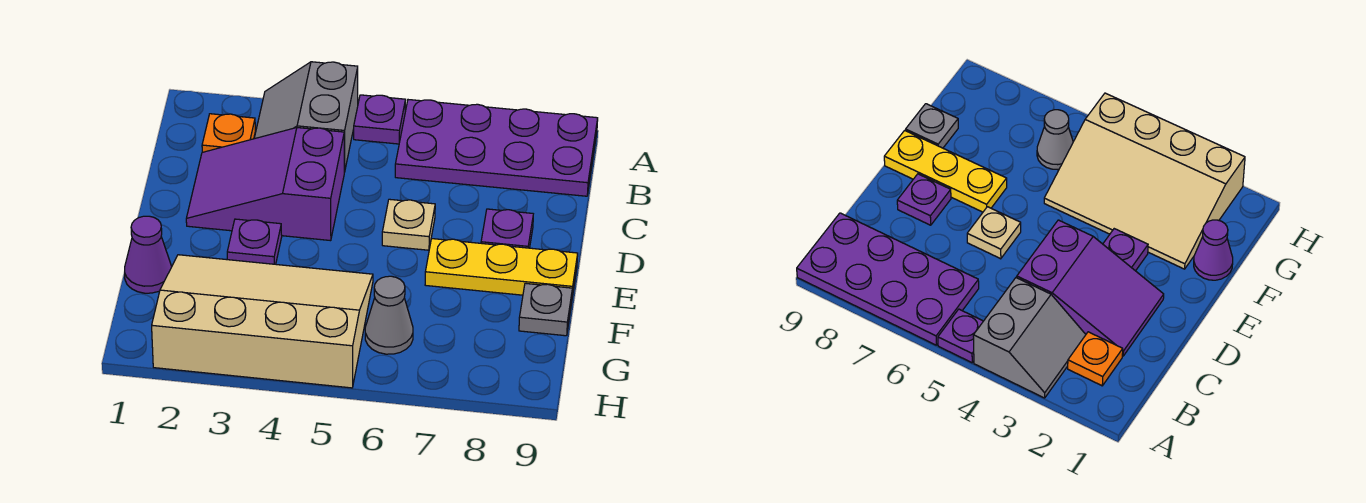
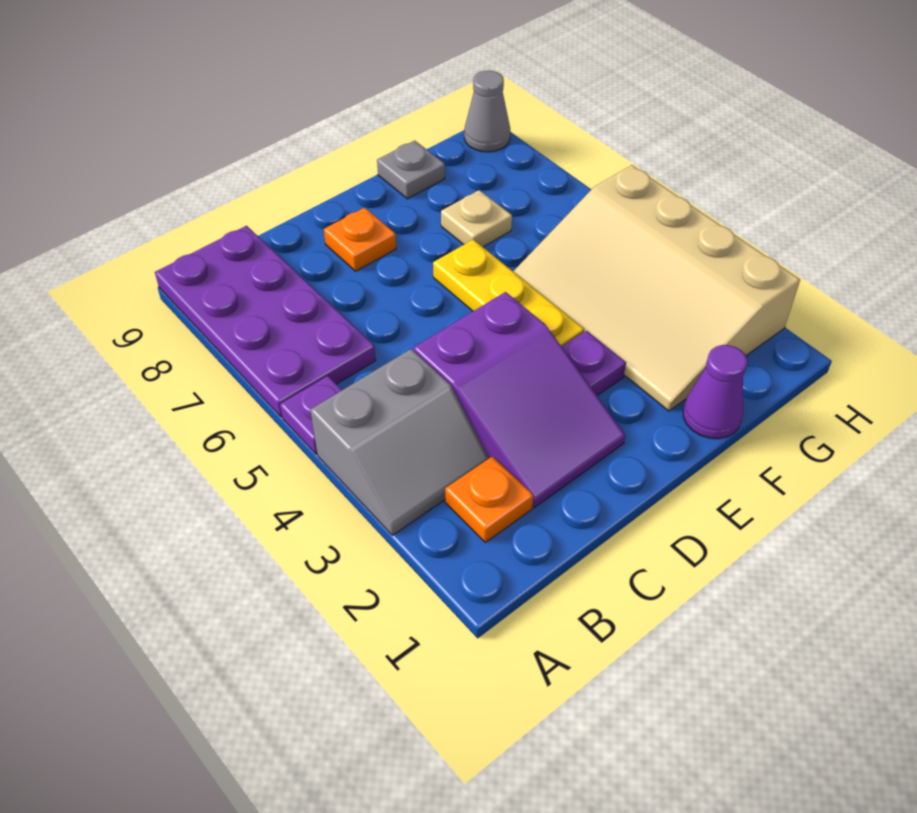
tan plate D6 level 1 -> tan plate F7 level 1
purple plate D8 level 1 -> orange plate D8 level 1
yellow plate E7:E9 level 1 -> yellow plate E4:E6 level 1
grey cone G6 level 1 -> grey cone H9 level 1

